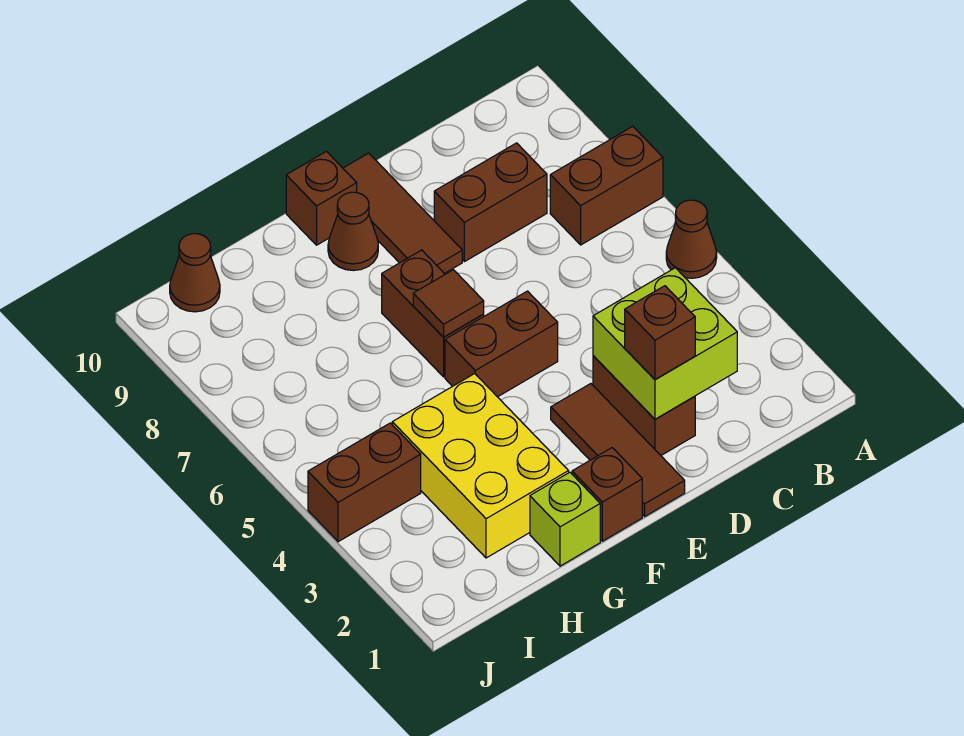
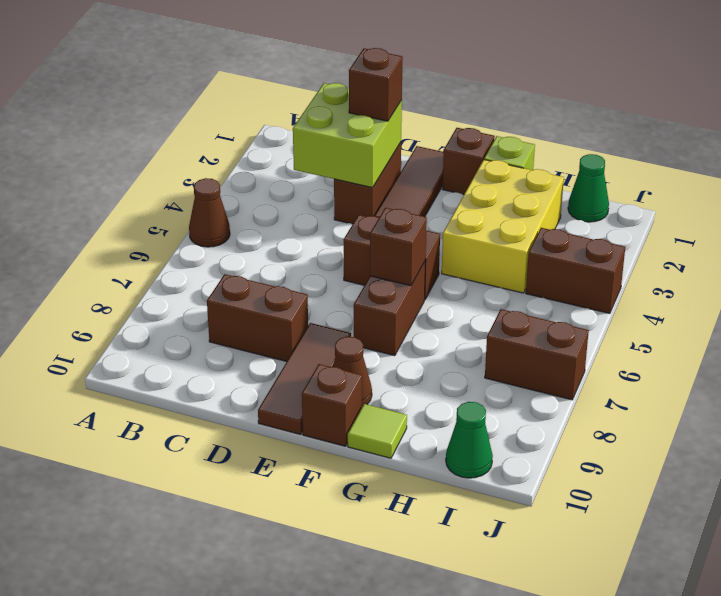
brown brick A7:B7 level 1 -> brown brick I7:J7 level 1
brown tile F6 level 2 -> brown brick F6 level 2
none -> lime tile G10 level 1
none -> green cone I1 level 1
brown cone I10 level 1 -> green cone I10 level 1

